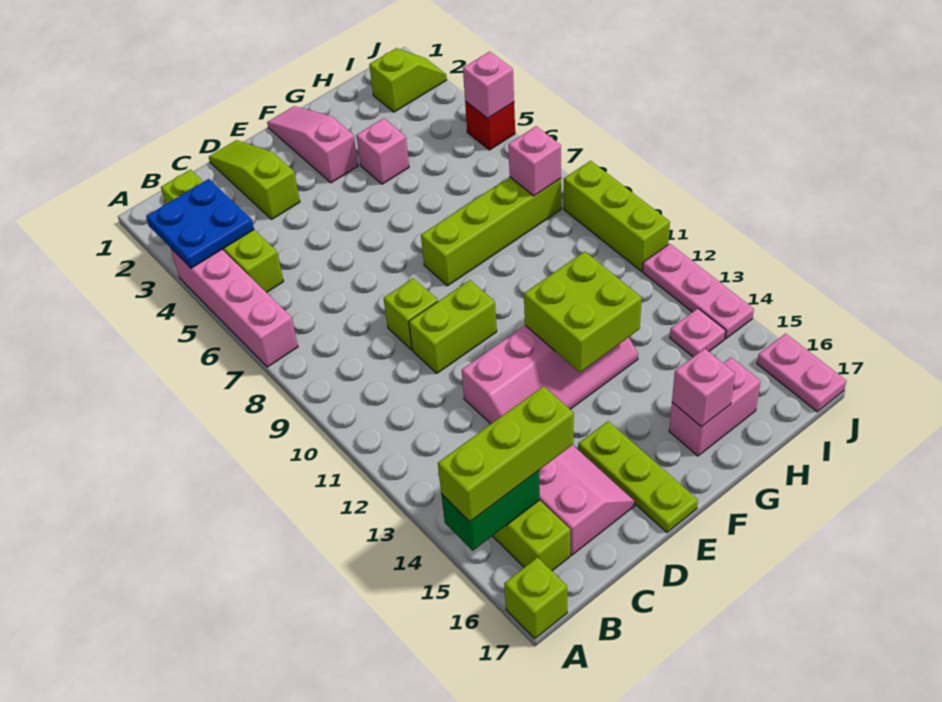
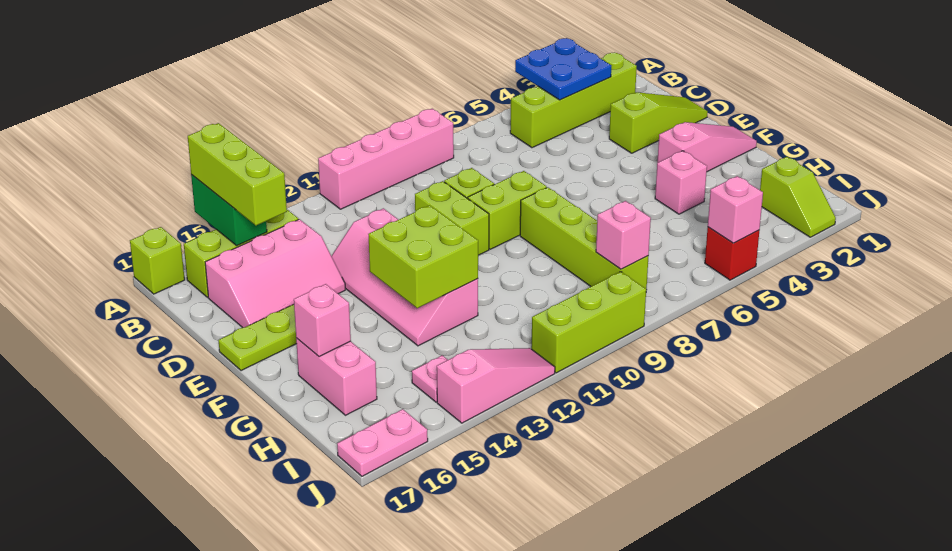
pink brick A4:A7 level 1 -> pink brick A8:A11 level 1
none -> lime brick E8:E9 level 1
pink plate J12:J14 level 1 -> pink slope J12:J14 level 1 top 14

